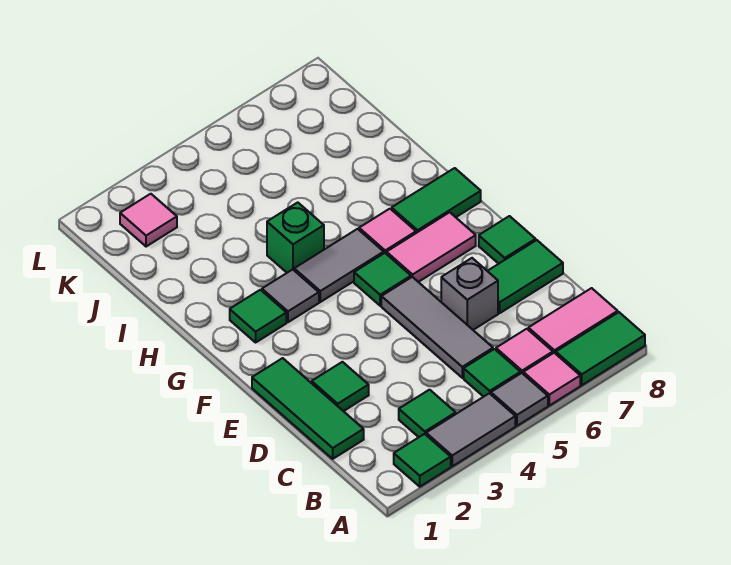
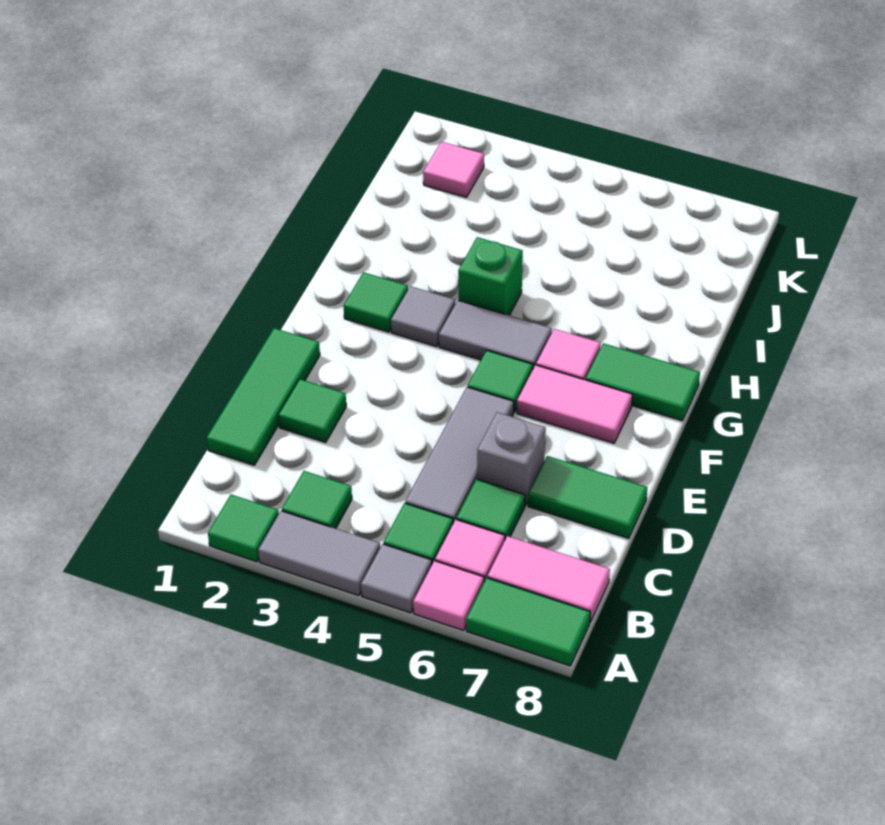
green tile E8 level 1 -> green tile C6 level 1

